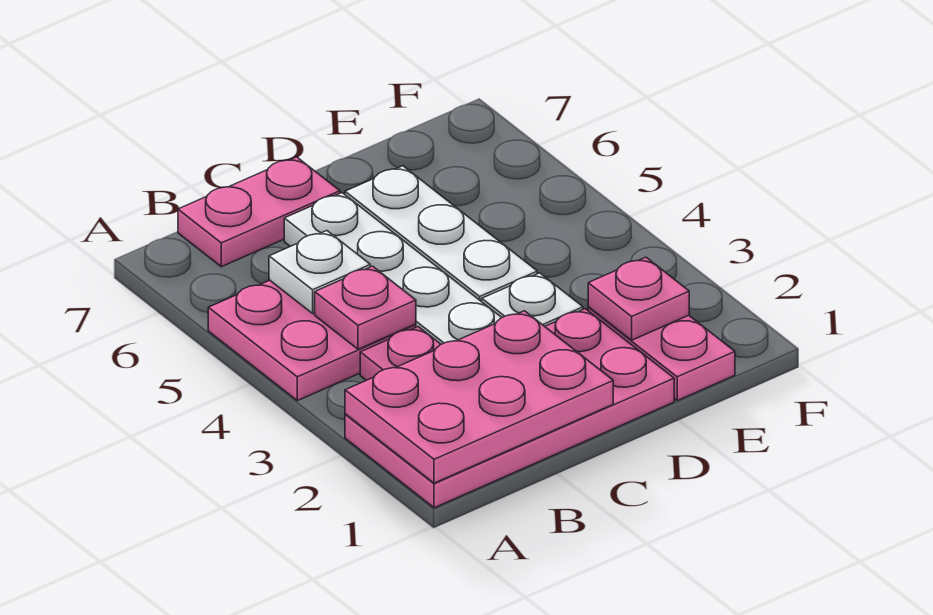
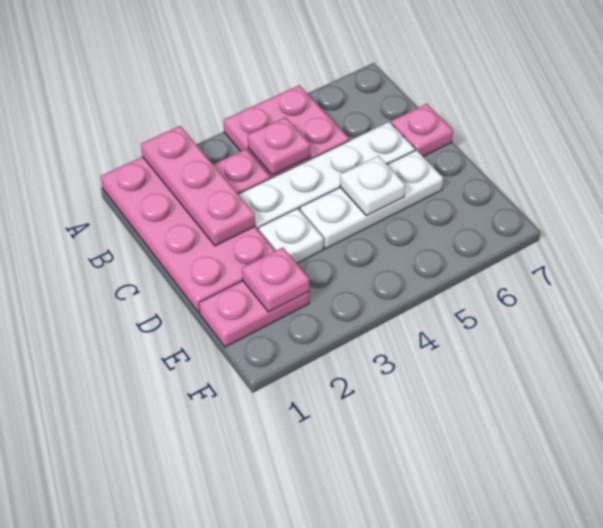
pink plate A1:C2 level 2 -> pink plate A2:C2 level 2
white plate B5 level 2 -> white plate D5 level 2
pink plate B7:C7 level 1 -> pink plate C7 level 1

